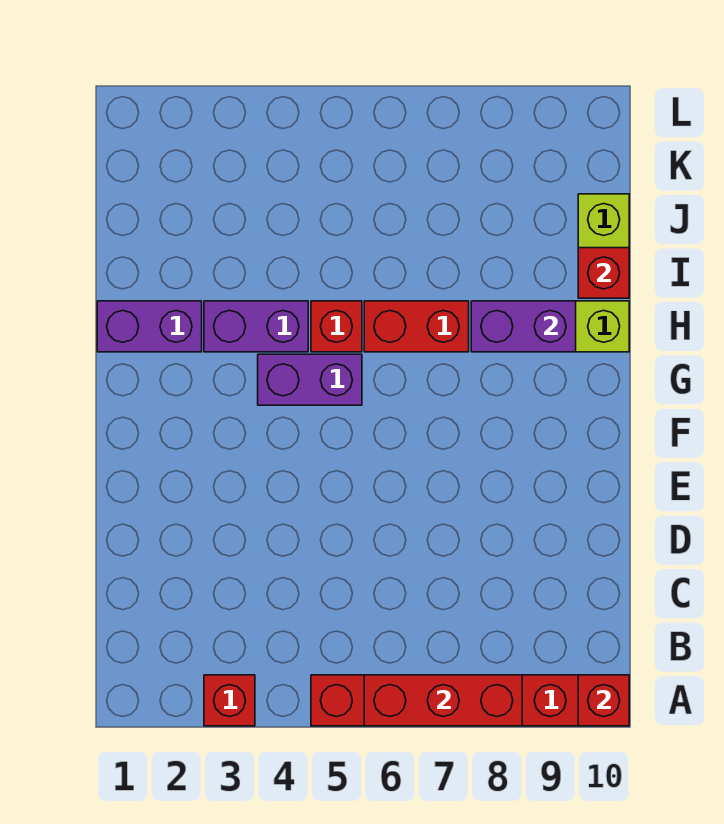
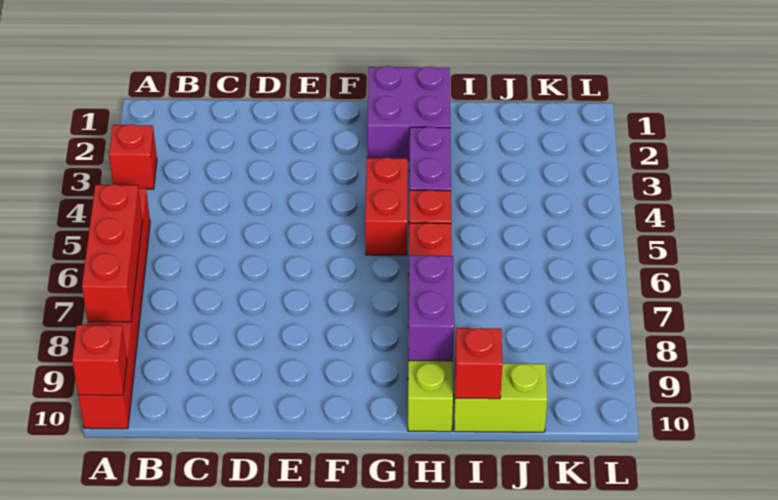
purple brick G4:G5 level 1 -> red brick G4:G5 level 1
purple brick H1:H2 level 1 -> purple brick G1:H2 level 1

